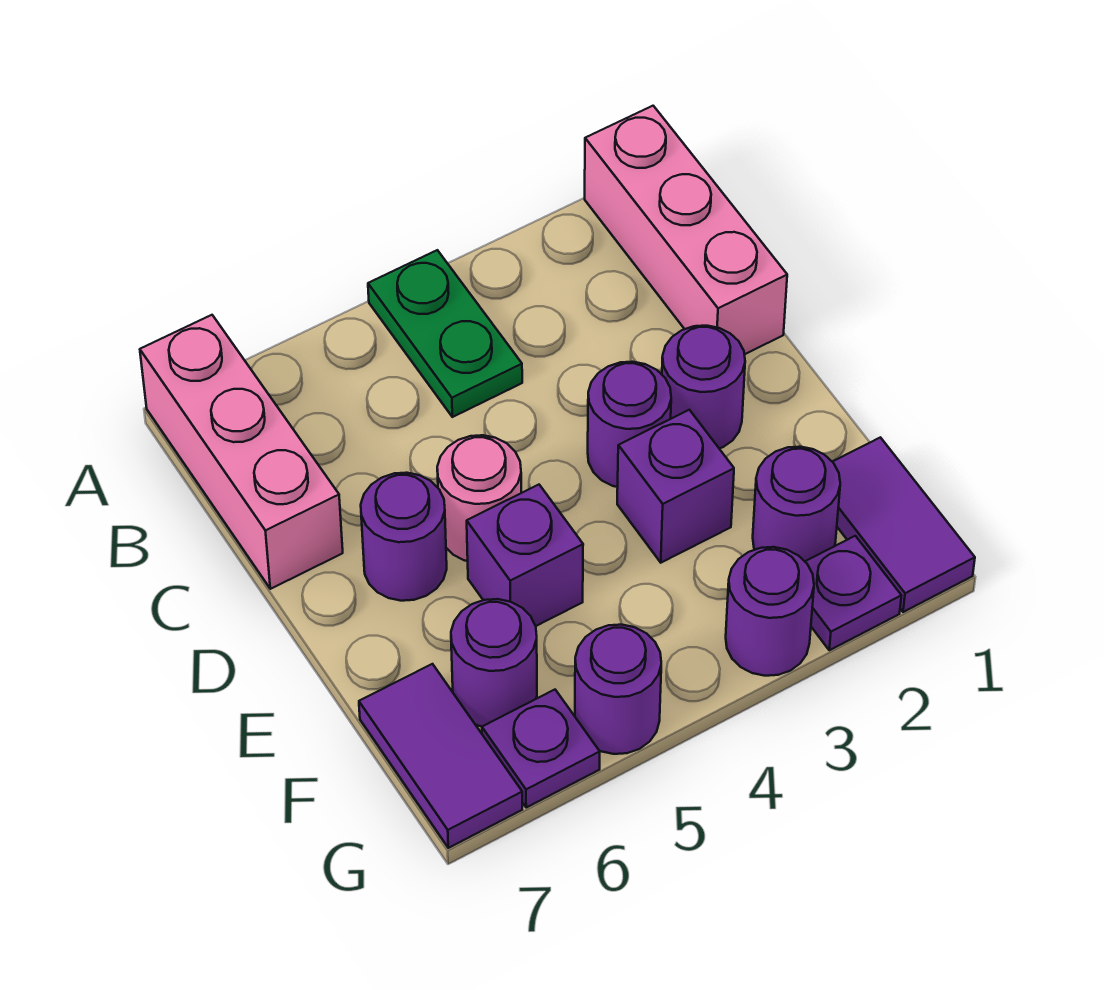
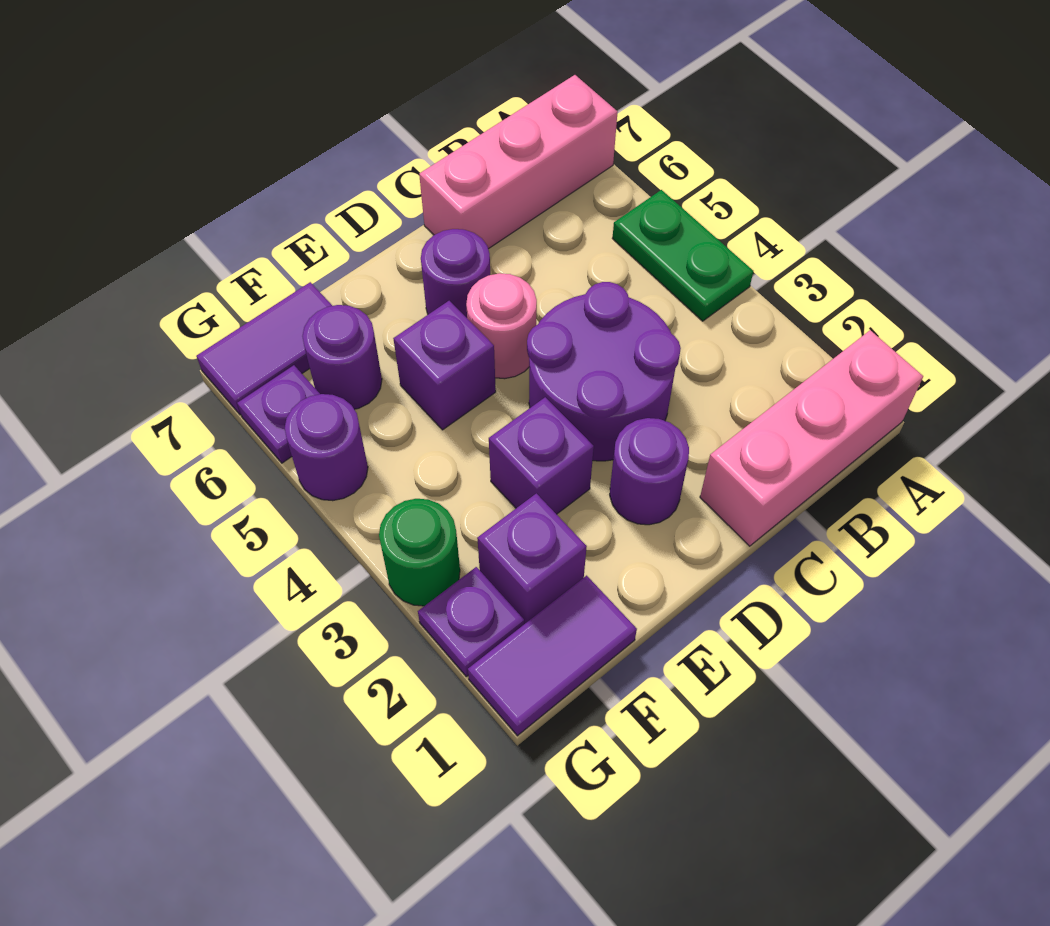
green plate A4:B4 level 1 -> green plate A4:A5 level 1
purple round brick D3 level 1 -> purple round brick C3:D4 level 1
purple round brick F2 level 1 -> purple brick F2 level 1
purple round brick G3 level 1 -> green round brick G3 level 1

